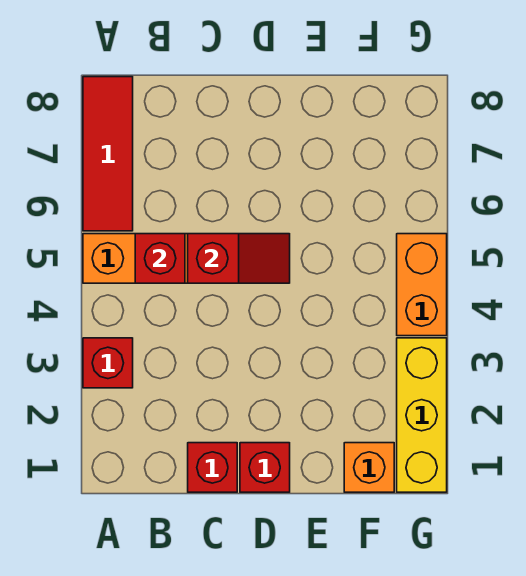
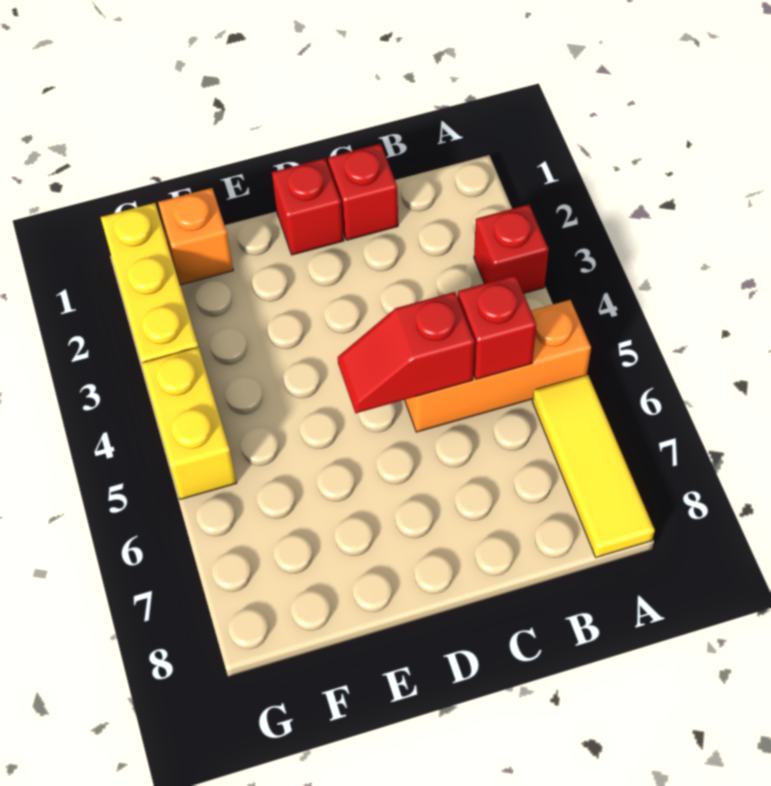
red tile A6:A8 level 1 -> yellow tile A6:A8 level 1
orange brick G4:G5 level 1 -> yellow brick G4:G5 level 1

